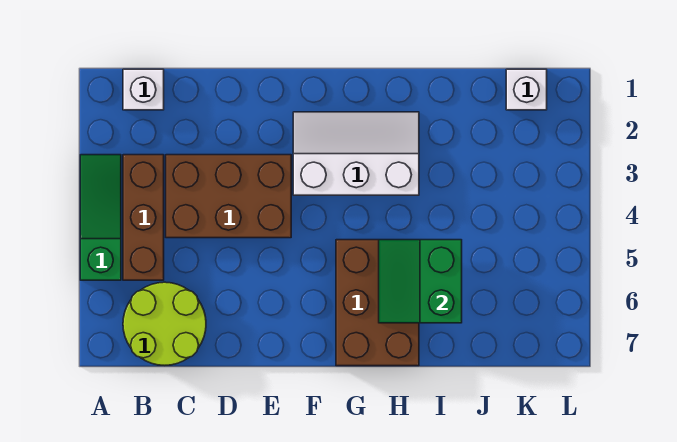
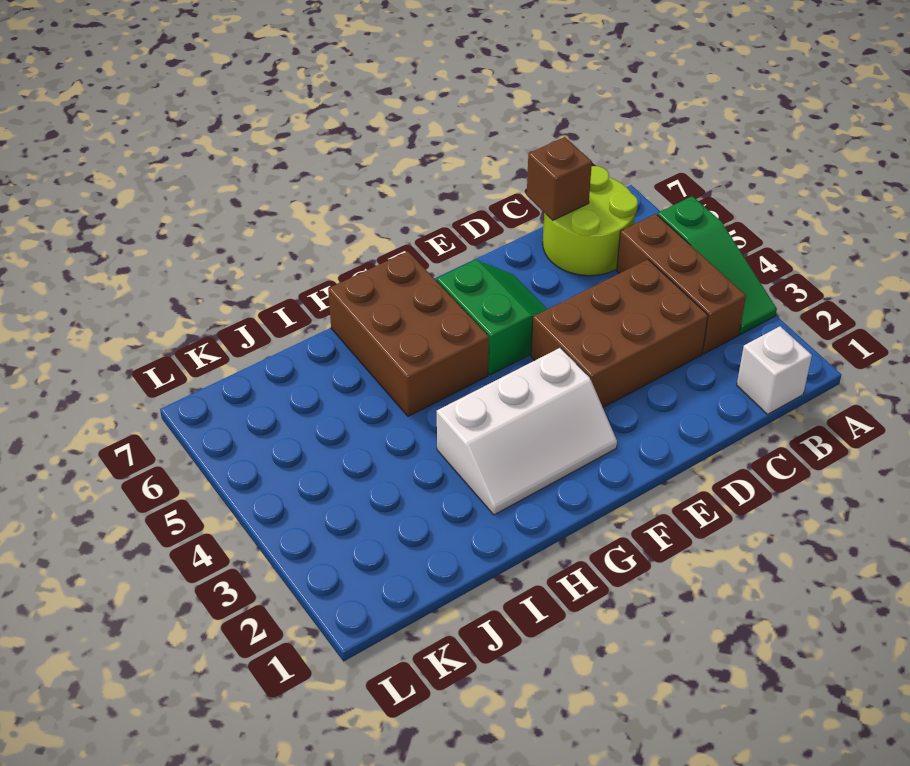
none -> brown brick C7 level 2
green slope H5:I6 level 2 top I -> green slope E5:F6 level 1 top F
white brick K1 level 1 -> none

